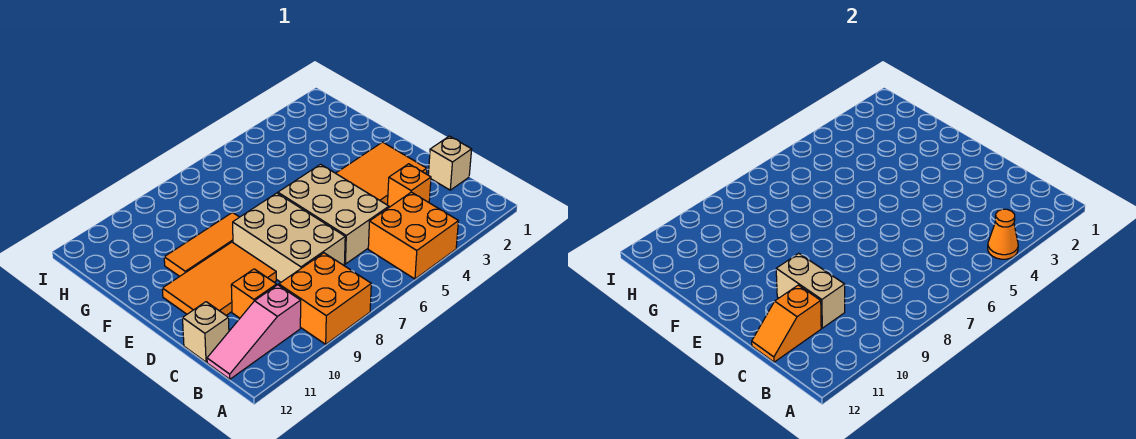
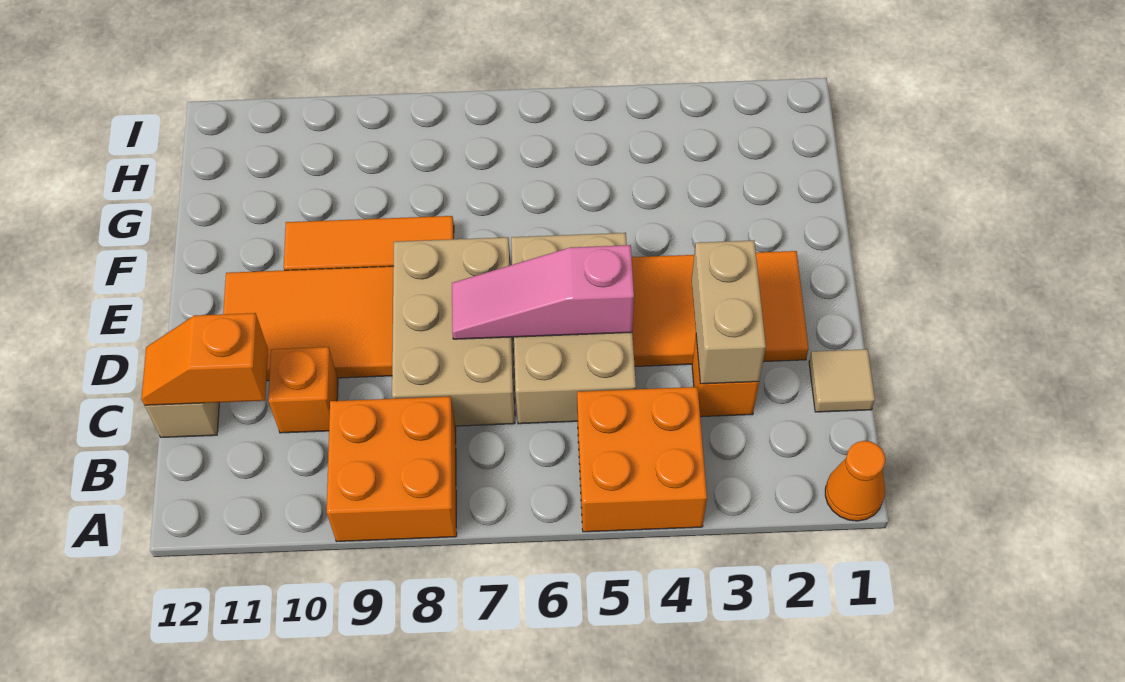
orange cone A4 level 2 -> orange cone A1 level 1
pink slope B10:B12 level 1 top 10 -> pink slope D5:D7 level 2 top 5
tan brick C1 level 1 -> tan tile C1 level 1
tan brick C10:D10 level 2 -> tan brick C3:D3 level 2

